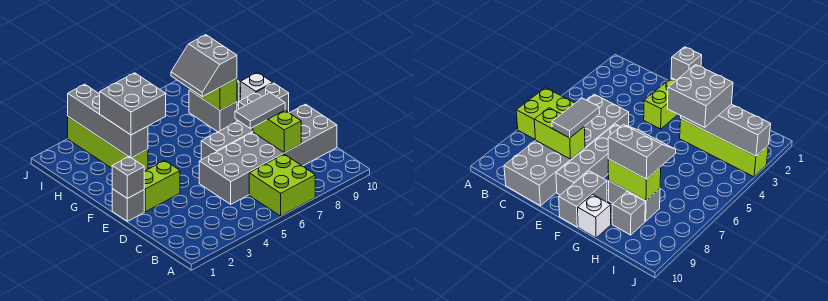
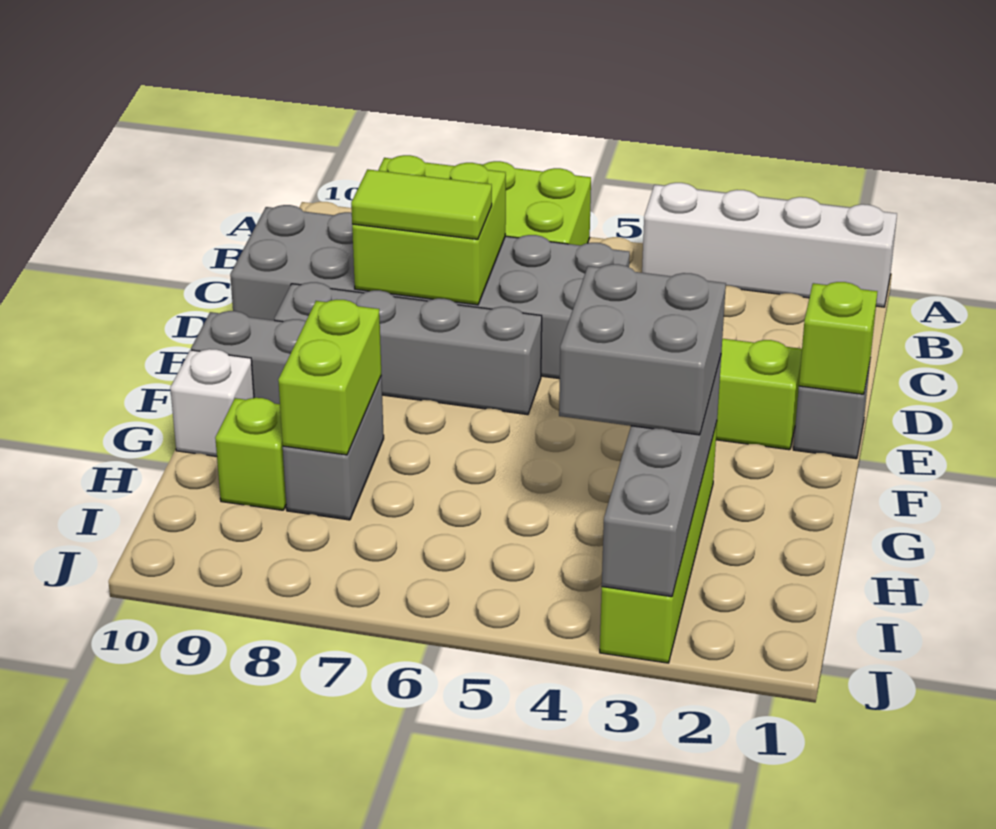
none -> white brick A1:A4 level 1
lime brick C8:D8 level 2 -> lime brick C7:D8 level 2
grey tile D7:D8 level 3 -> lime tile D7:D8 level 3
grey brick E1 level 2 -> lime brick E1 level 2
grey slope G7:H8 level 3 top 8 -> none
grey brick H9 level 1 -> lime brick H9 level 1

